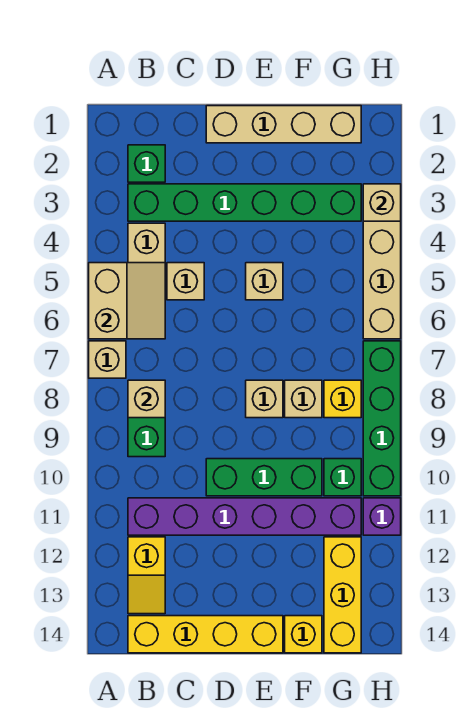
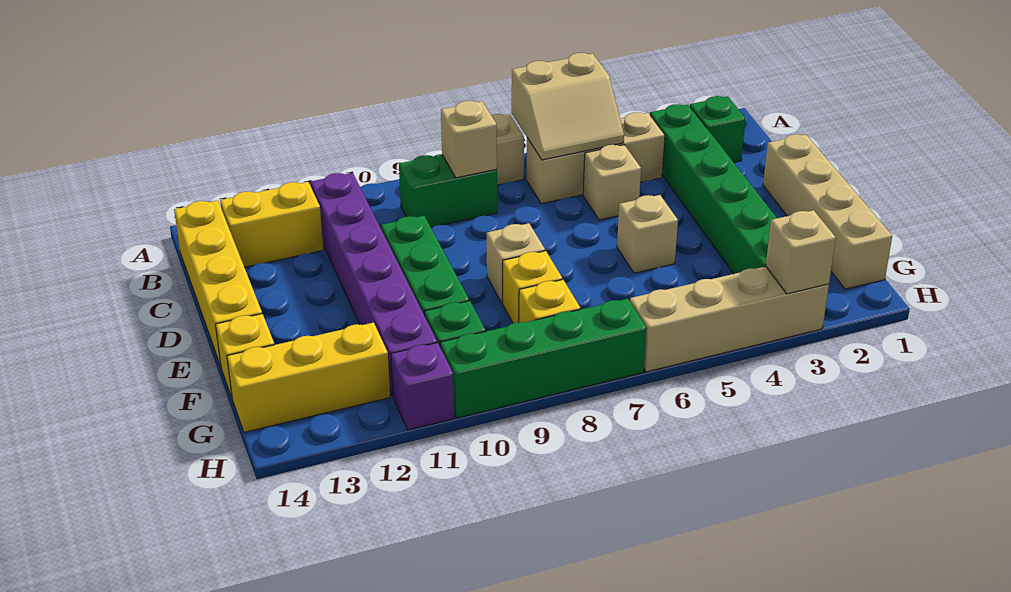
yellow slope B12:B13 level 1 top 12 -> yellow brick B12:B13 level 1
tan brick F8 level 1 -> yellow brick F8 level 1

